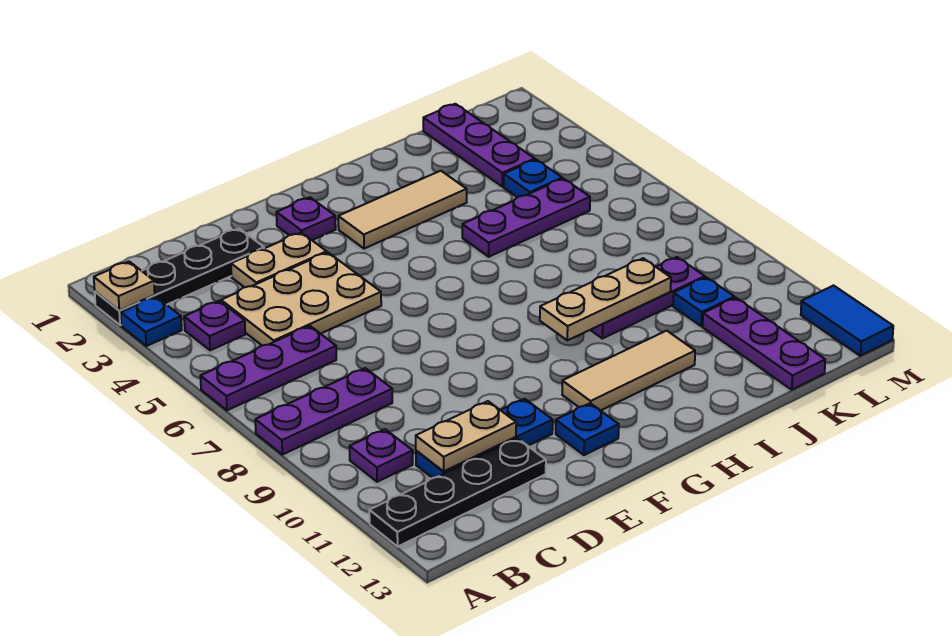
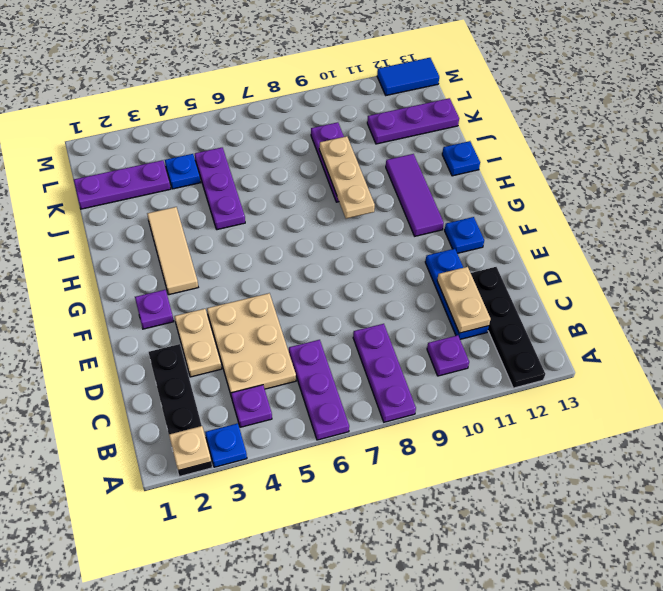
tan tile G11:I11 level 1 -> purple tile G11:I11 level 1
blue plate K10 level 1 -> blue plate I13 level 1

